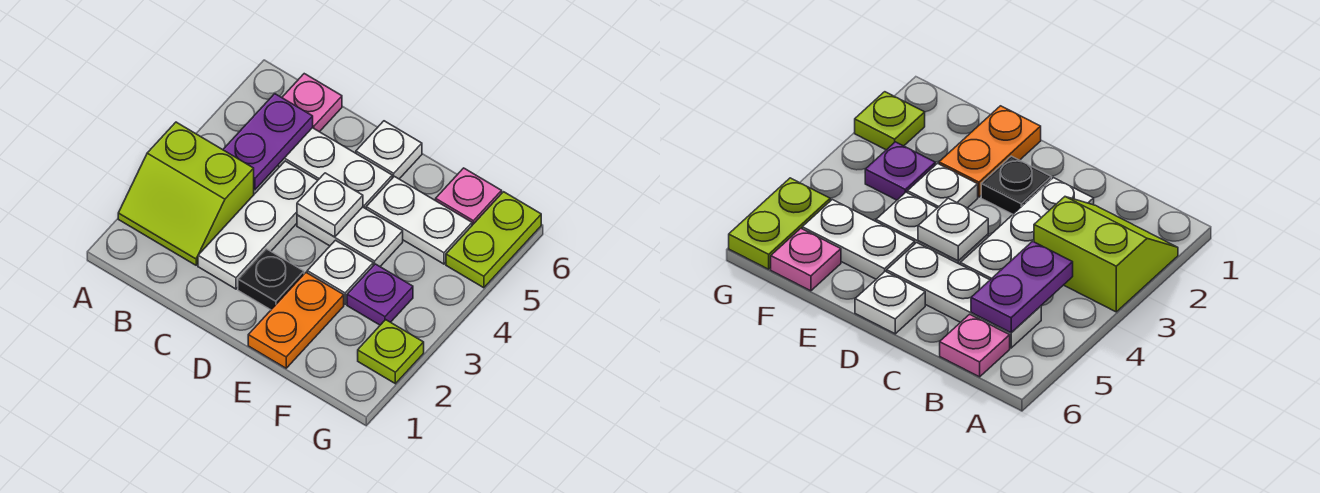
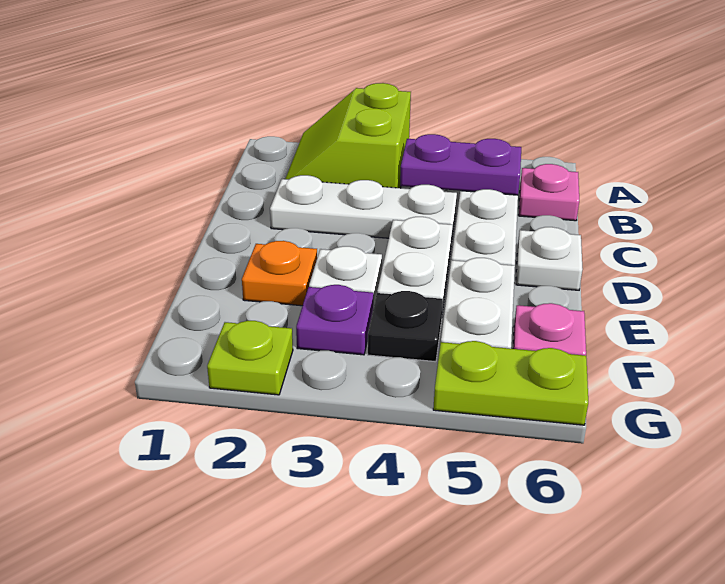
black plate D2 level 1 -> black plate F4 level 1
white plate D4 level 2 -> none
orange plate E1:E2 level 1 -> orange plate E2 level 1

